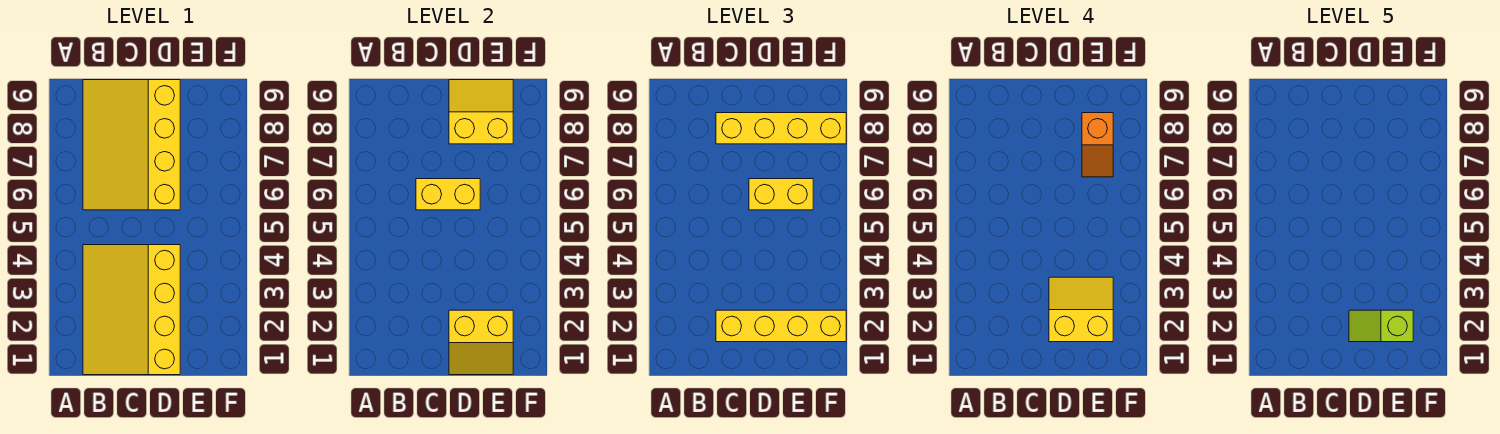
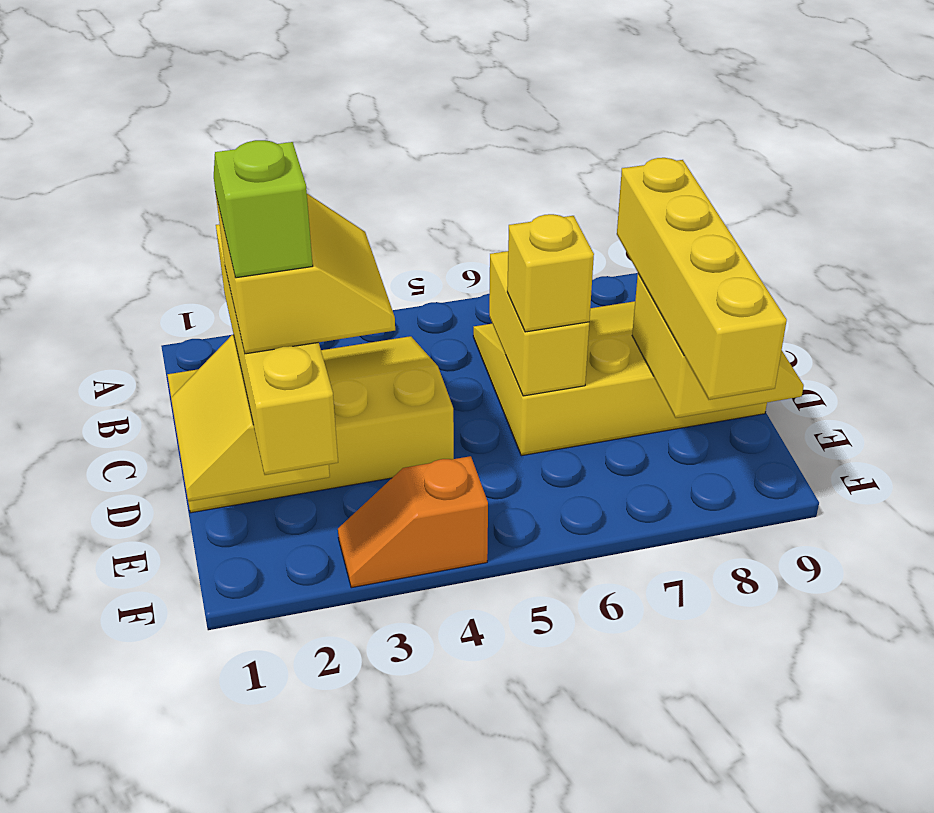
yellow brick D6:E6 level 3 -> yellow brick D6 level 3
orange slope E7:E8 level 4 top 8 -> orange slope F3:F4 level 1 top 4

